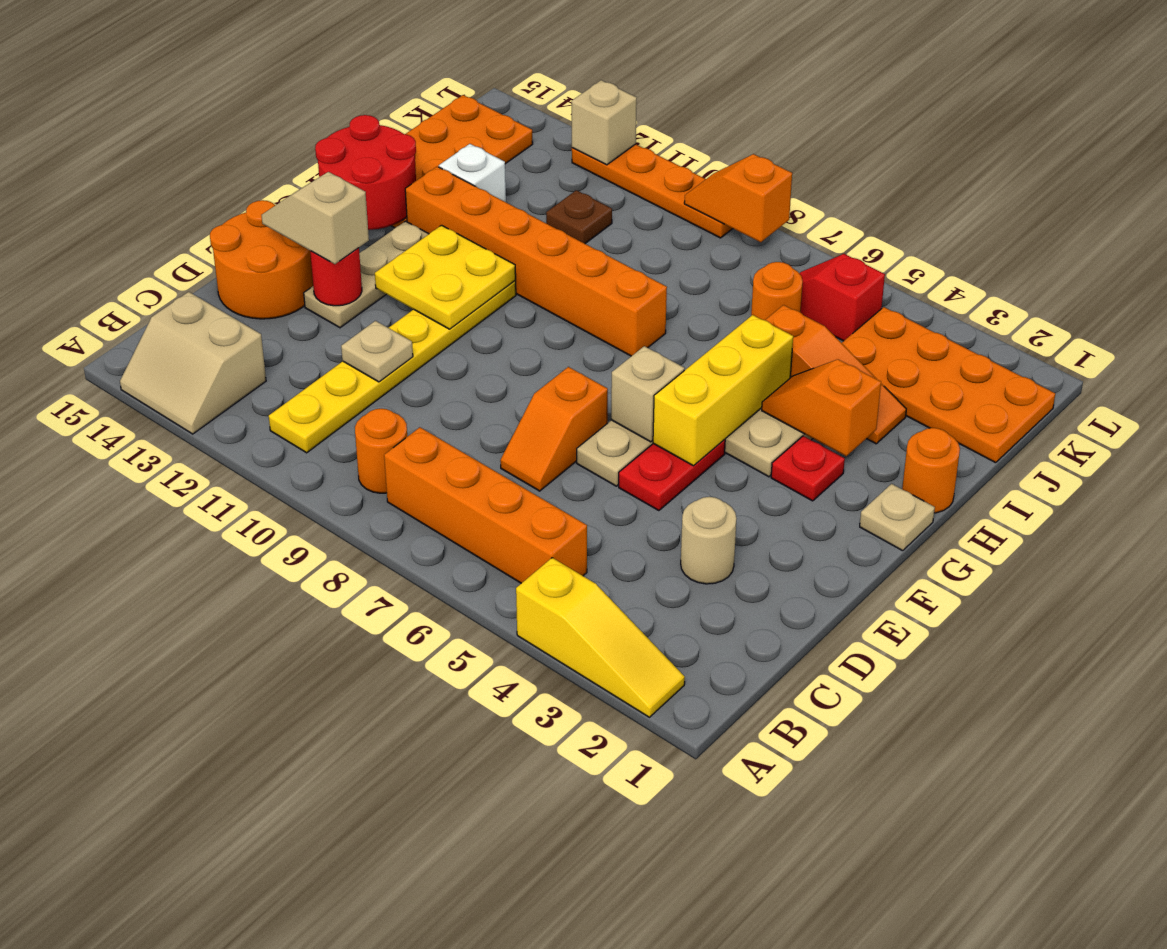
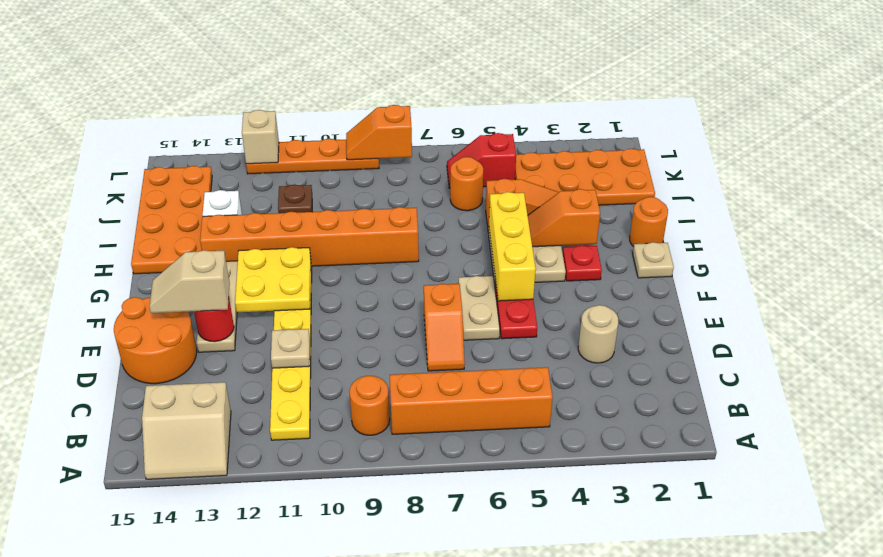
yellow slope A2:A4 level 1 top 4 -> none
tan brick F6 level 2 -> none
red round brick G14:H15 level 2 -> none

